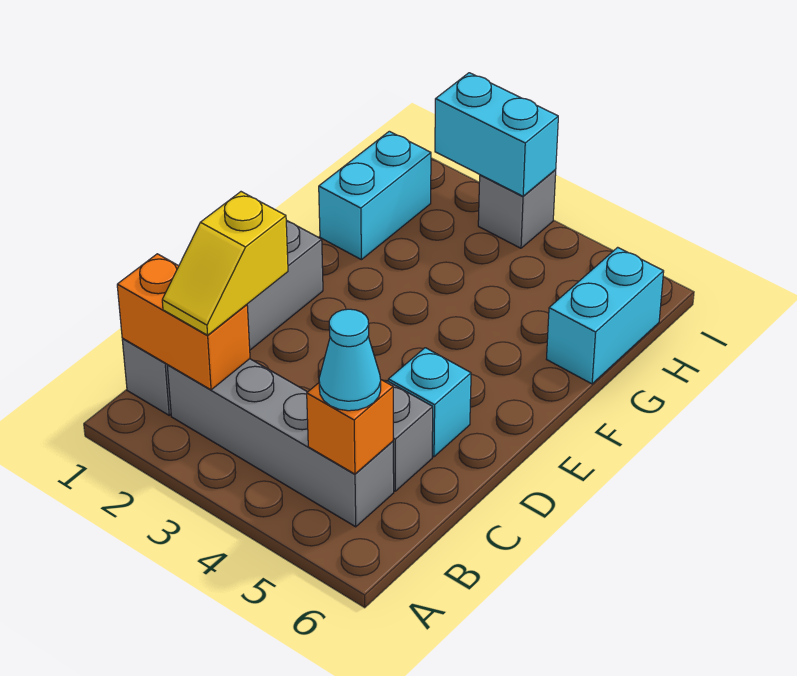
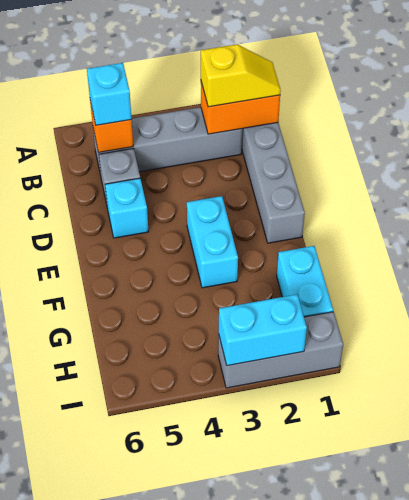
yellow slope B2:C2 level 3 top C -> yellow slope B1:B2 level 3 top 2
cyan cone B5 level 3 -> cyan brick B5 level 3
cyan brick G6:H6 level 1 -> cyan brick E3:F3 level 1
grey brick I3 level 1 -> grey brick I1:I3 level 1

